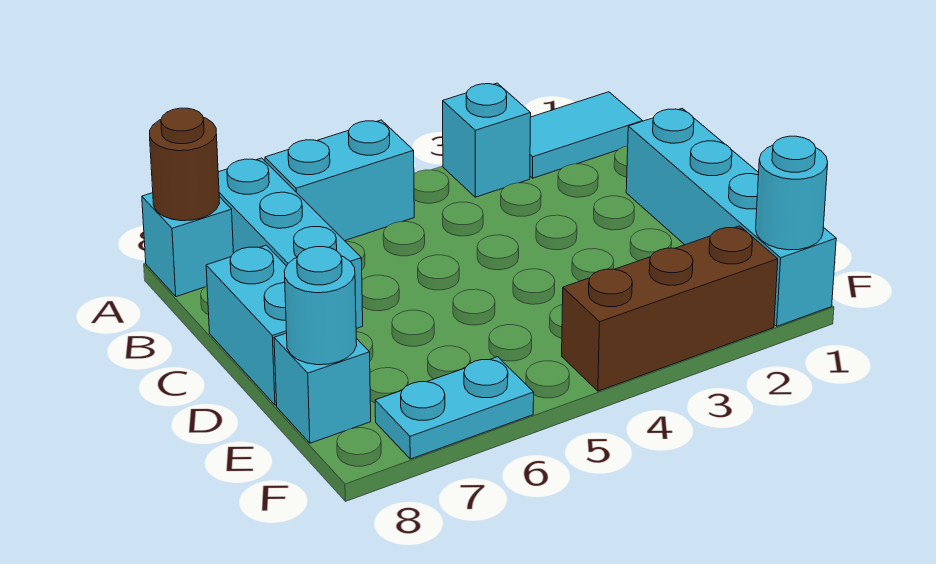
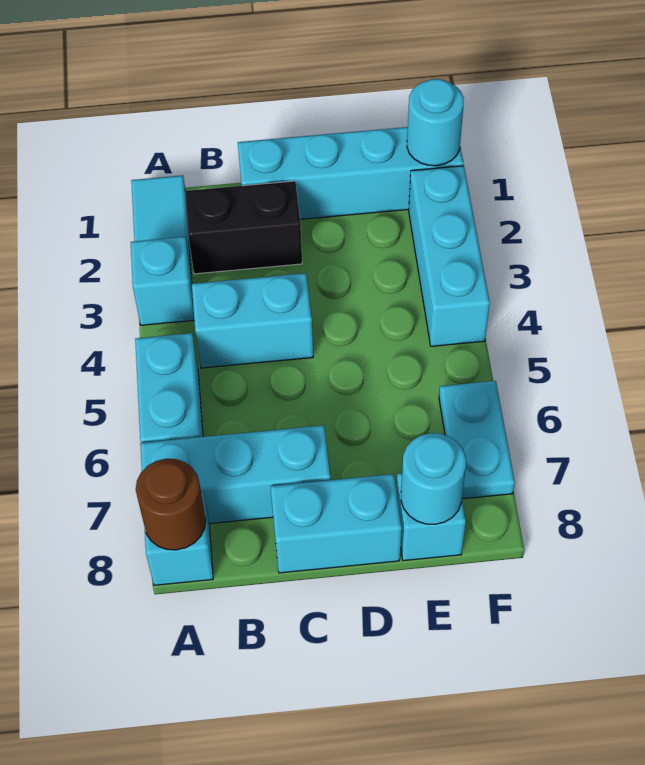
none -> black brick B2:C2 level 1
none -> cyan brick B4:C4 level 1
brown brick F2:F4 level 1 -> cyan brick F2:F4 level 1

